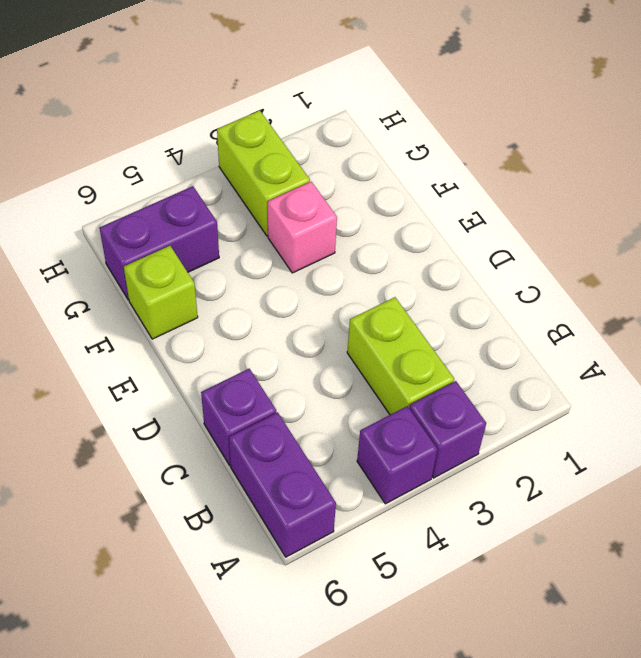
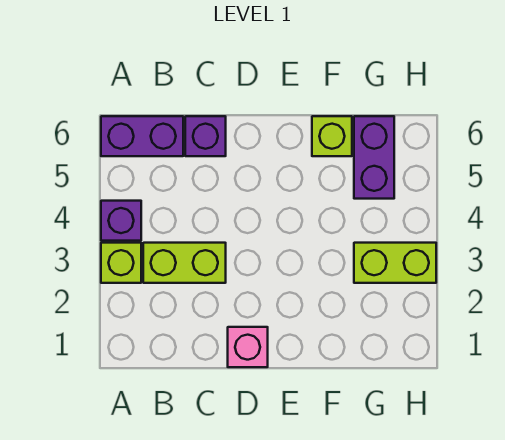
purple brick A3 level 1 -> lime brick A3 level 1
pink brick F3 level 1 -> pink brick D1 level 1

